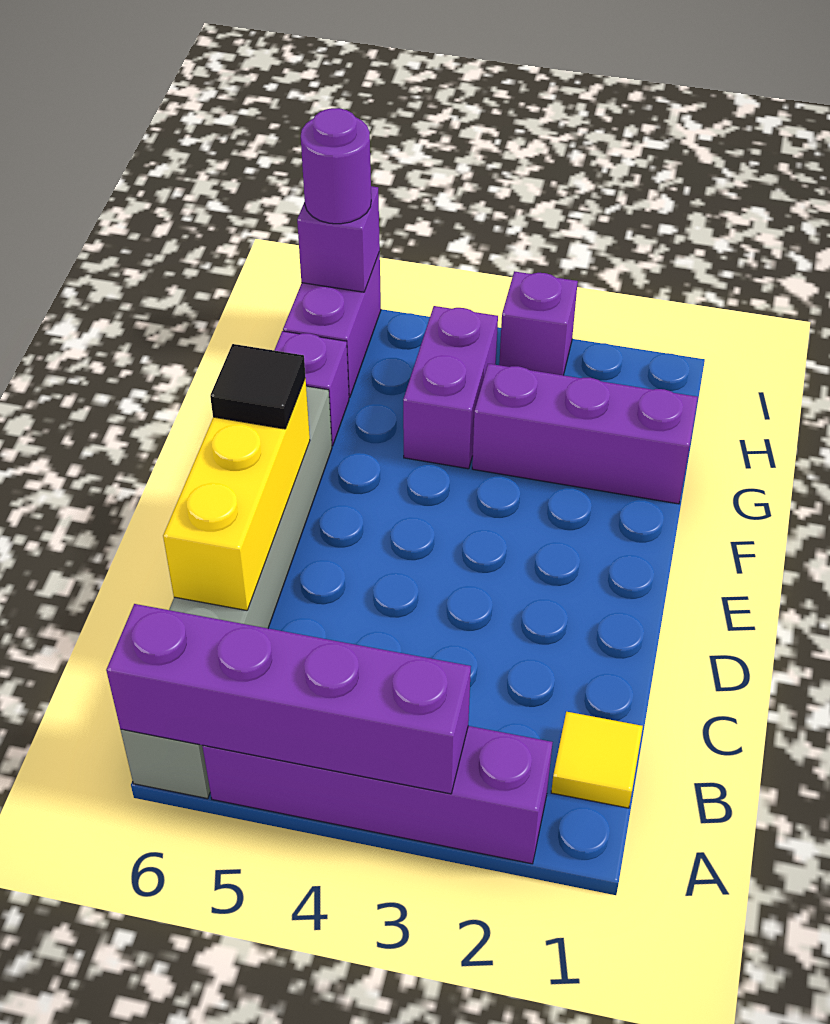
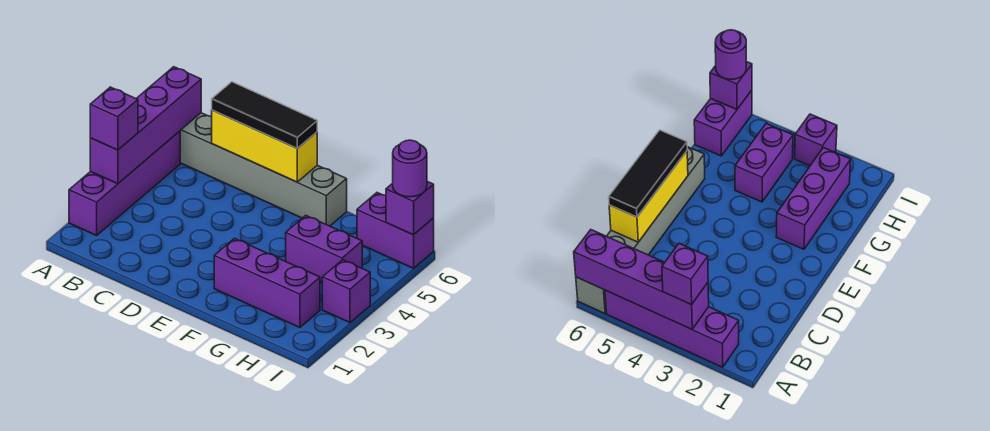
yellow tile B1 level 1 -> none
black tile E6 level 3 -> black tile C6:E6 level 3
purple brick G1:G3 level 1 -> purple brick F2:H2 level 1
purple brick G6 level 1 -> purple brick A3 level 3

